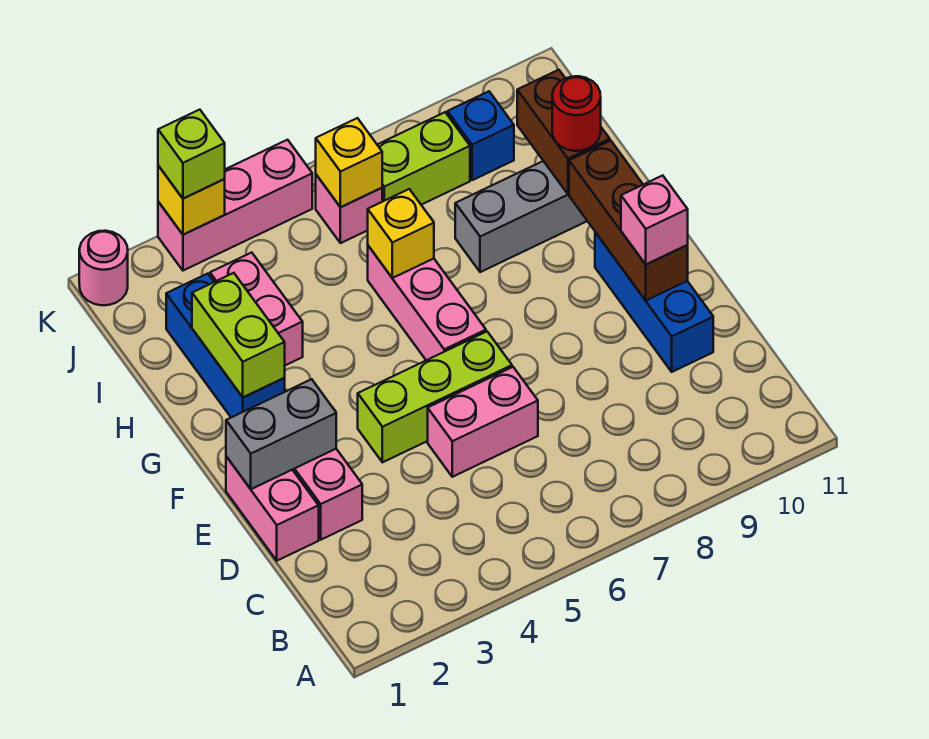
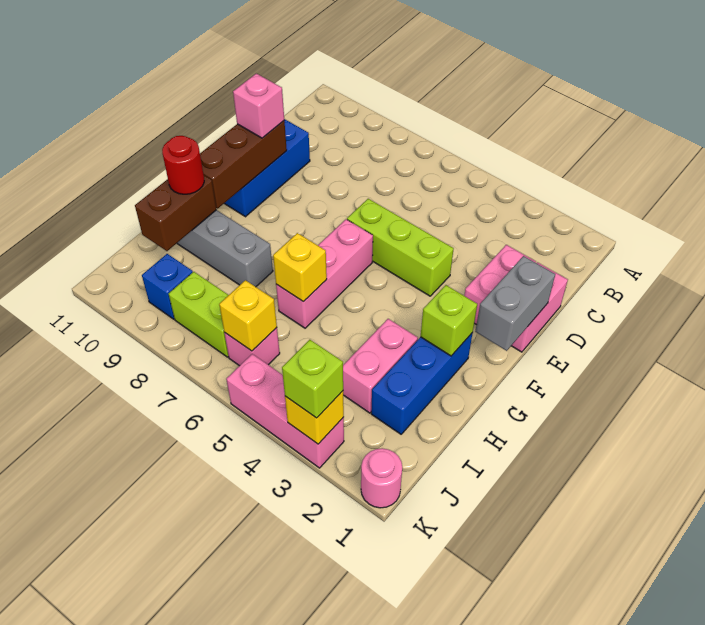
pink brick D5:D6 level 1 -> none
grey brick E1:E2 level 2 -> grey brick E1:F1 level 2
lime brick G2:H2 level 2 -> lime brick G2 level 2

